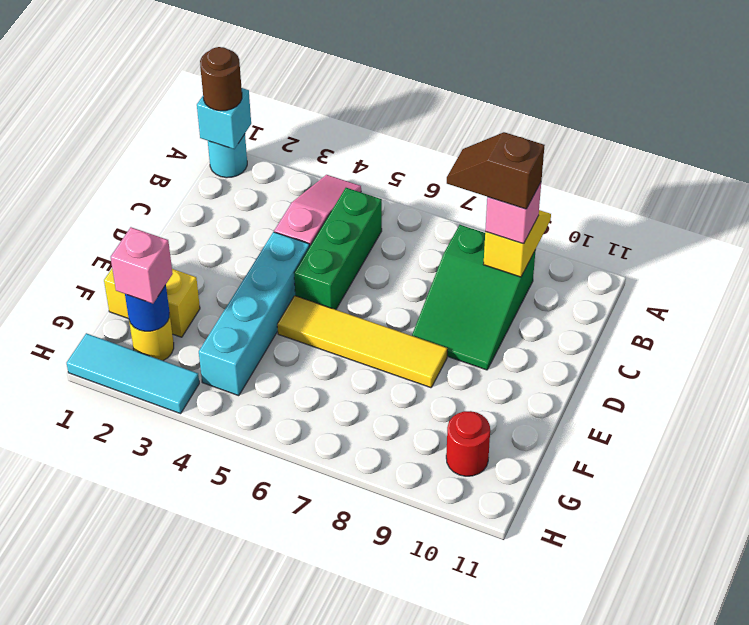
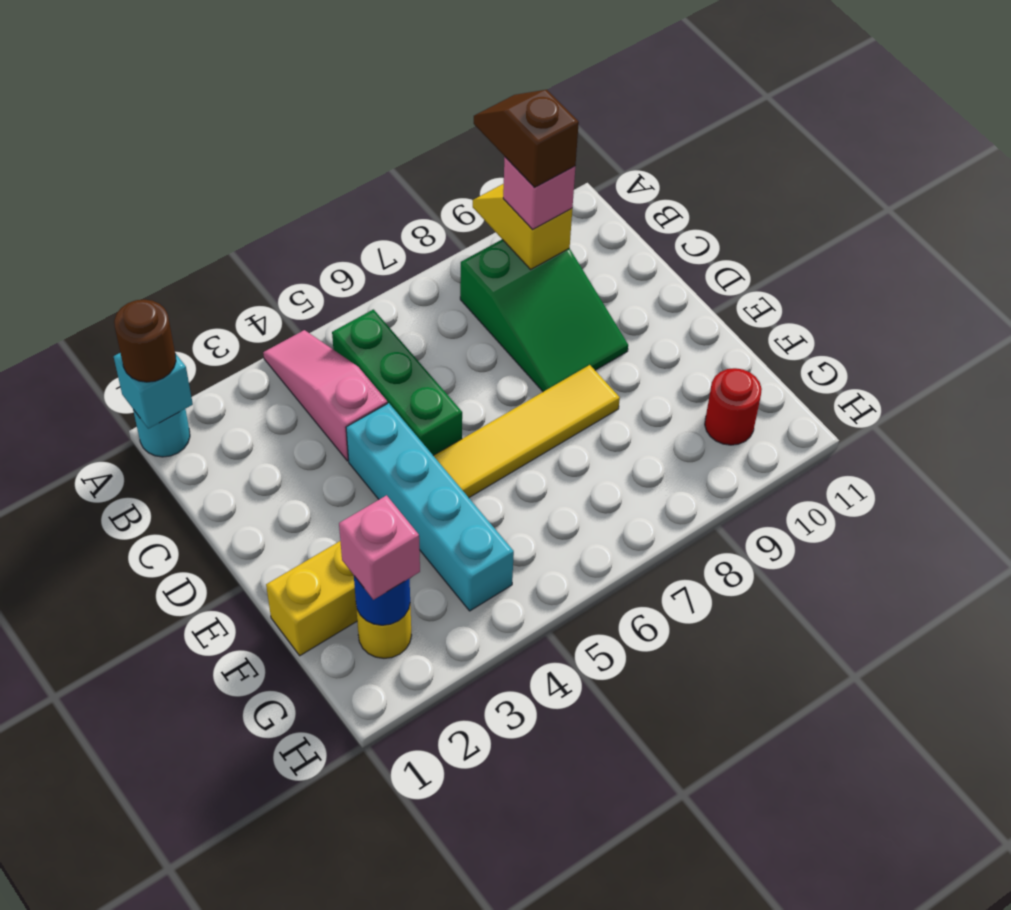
brown slope B8:B9 level 4 top 9 -> brown slope A9:B9 level 4 top B
cyan tile H1:H3 level 1 -> none

